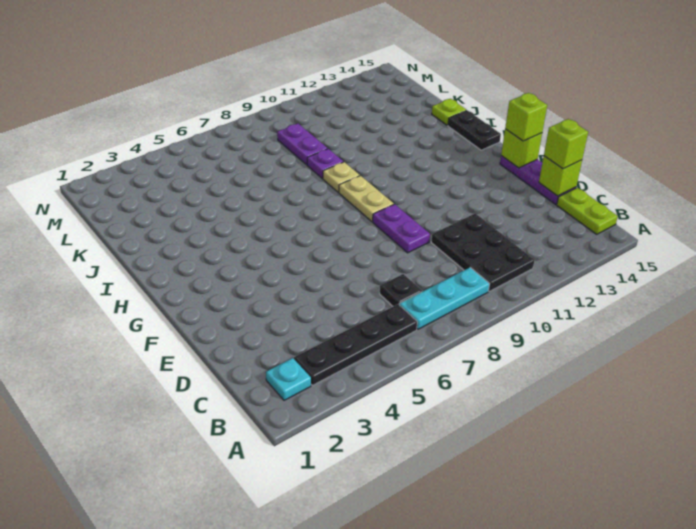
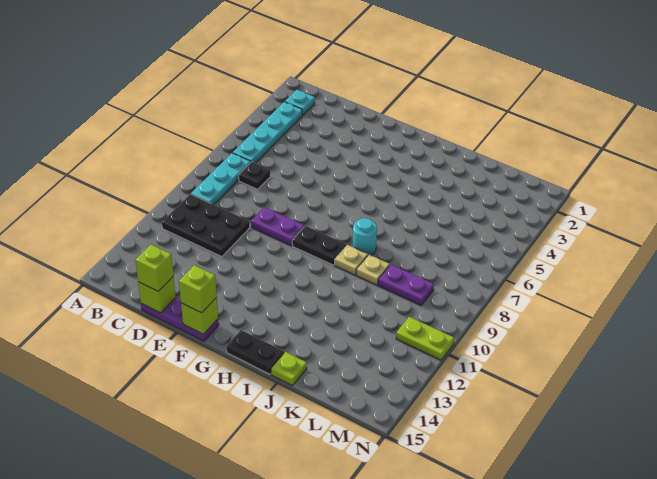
black plate B3:B6 level 1 -> cyan plate B3:B6 level 1
lime plate B15:C15 level 1 -> lime plate M11:N11 level 1
tan plate G9:H9 level 1 -> black plate G9:H9 level 1
none -> cyan round brick I8 level 1
purple plate J9 level 1 -> tan plate J9 level 1

